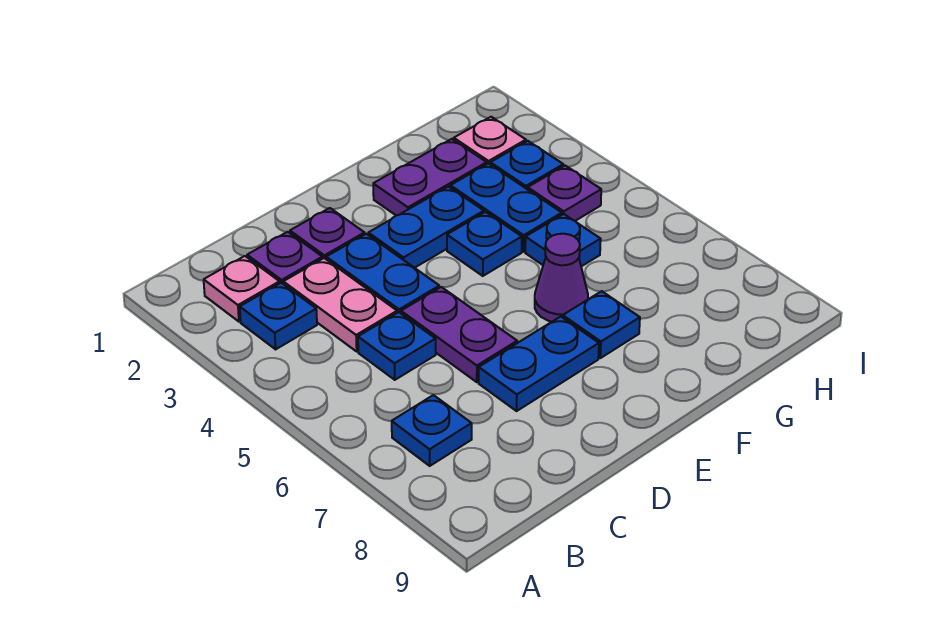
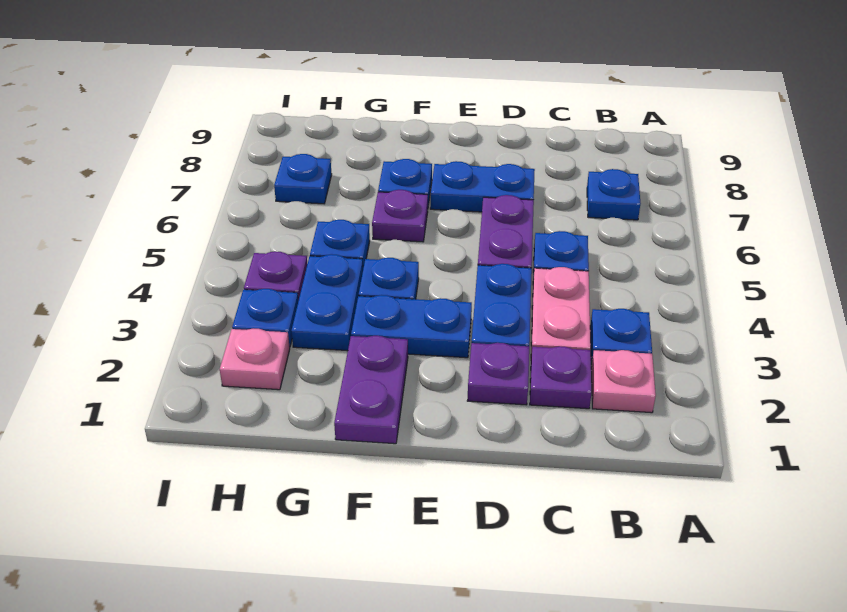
purple plate F2:G2 level 1 -> purple plate F1:F2 level 1
purple cone F6 level 1 -> purple plate F6 level 1
none -> blue plate H7 level 1

